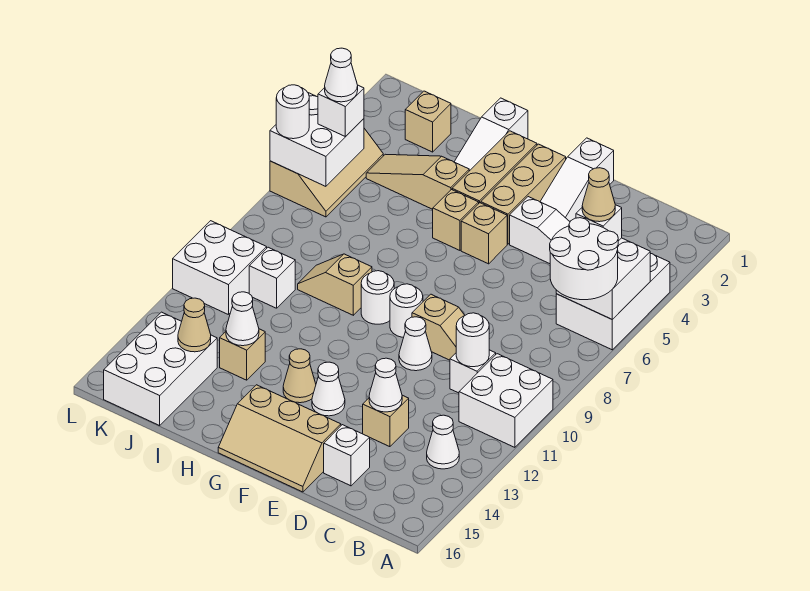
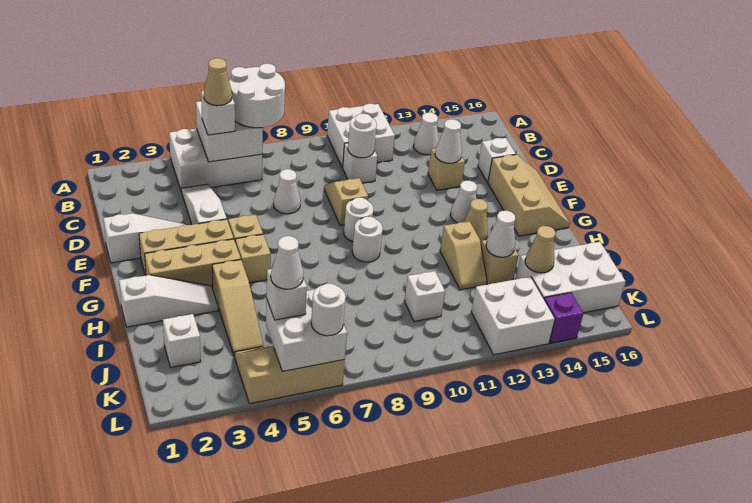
white cone E10 level 1 -> white cone D7 level 1
tan slope H9:I9 level 1 top H -> tan slope H12:I12 level 1 top H
tan brick J2 level 1 -> white brick J2 level 1
white brick K10:L11 level 1 -> white brick K12:L13 level 1
none -> purple brick L14 level 1

